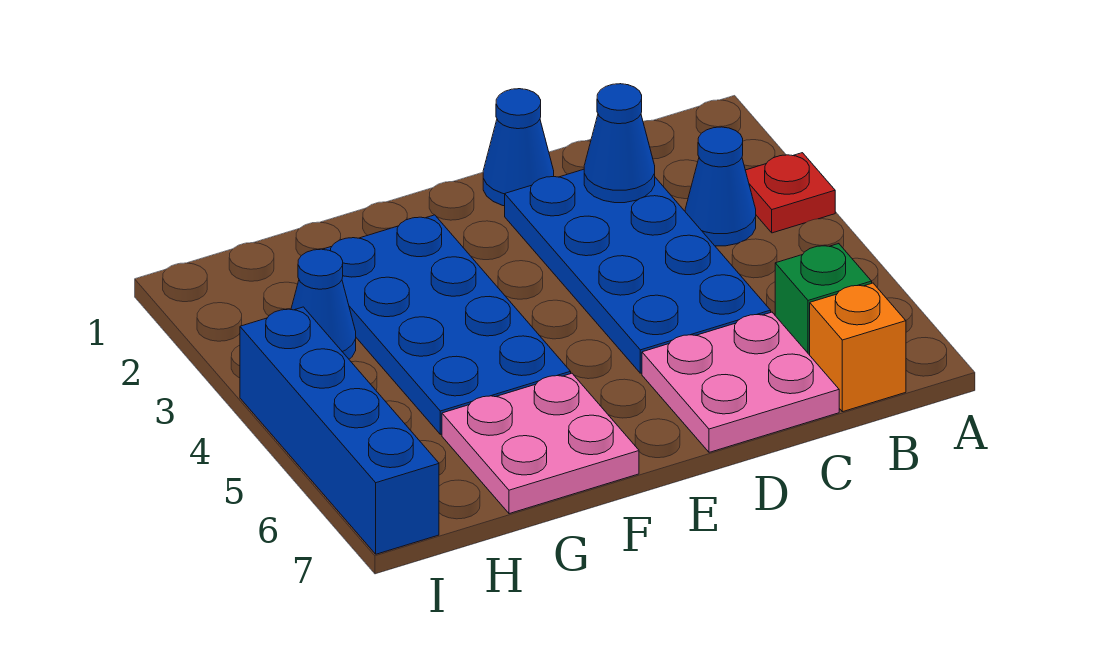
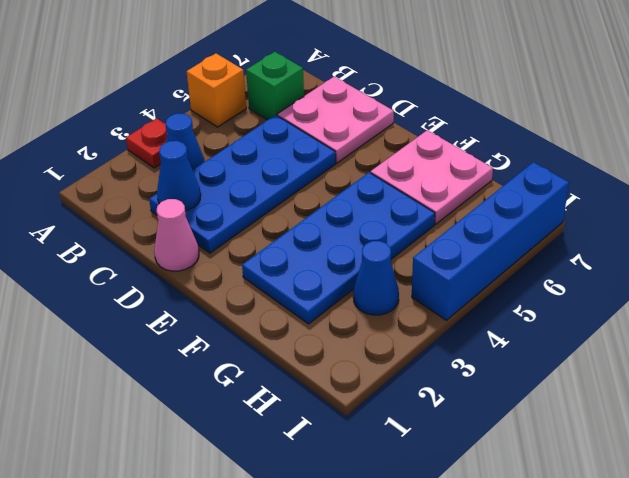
orange brick B7 level 1 -> orange brick A5 level 1
blue cone D1 level 1 -> pink cone D1 level 1

